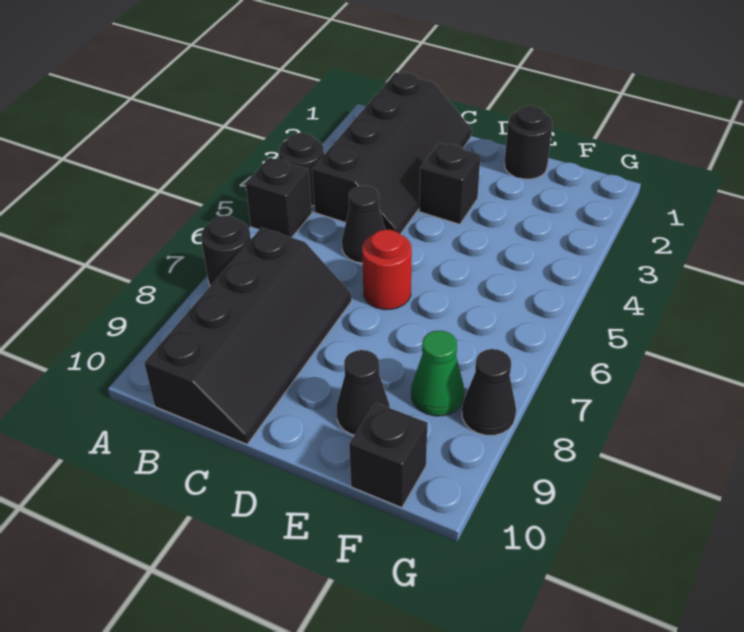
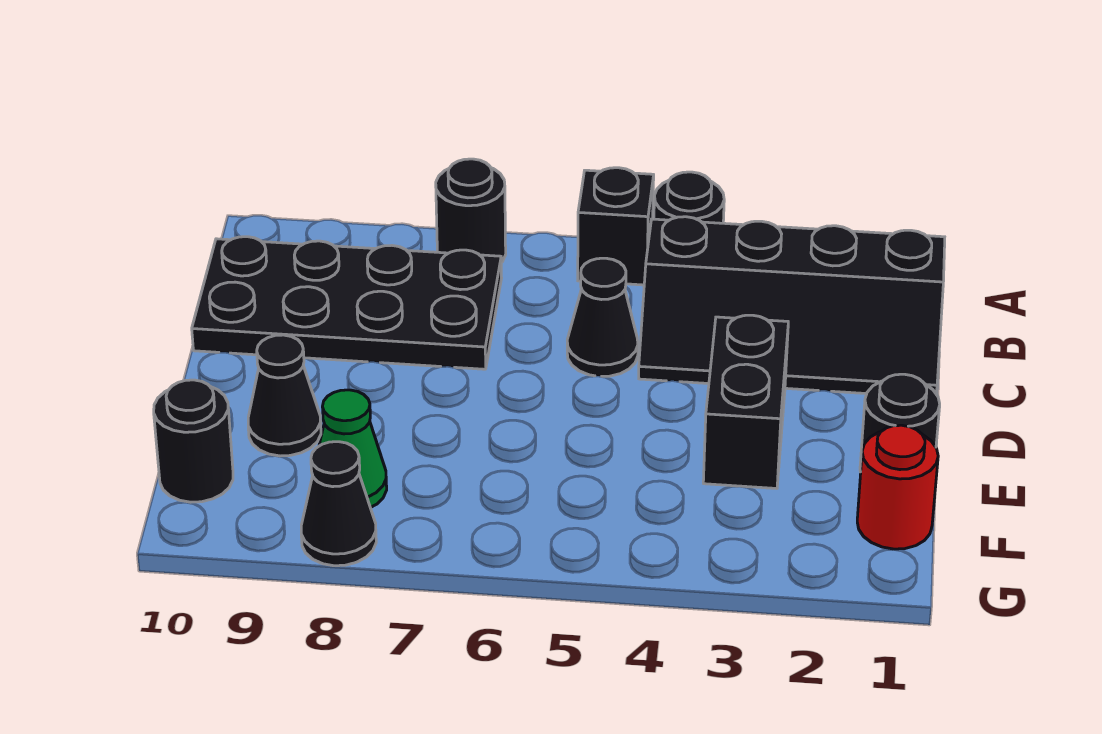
black slope B7:C10 level 1 top B -> black plate B7:C10 level 1
black brick D3 level 1 -> black brick D3:E3 level 1
red round brick D6 level 1 -> red round brick F1 level 1
black brick F10 level 1 -> black round brick F10 level 1

